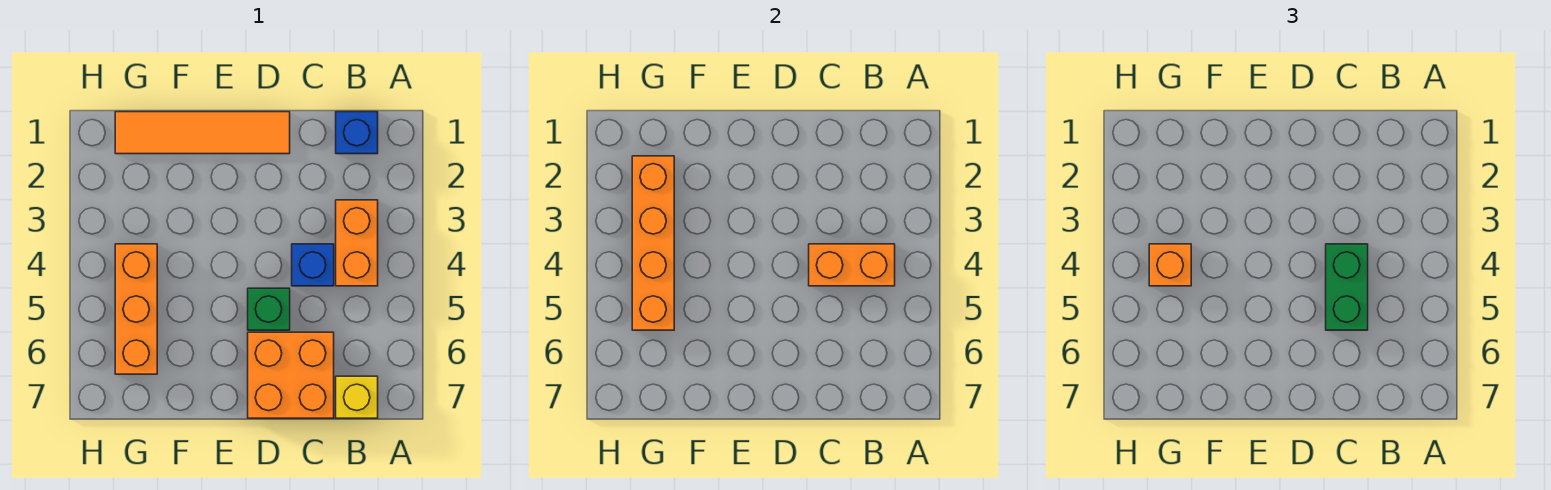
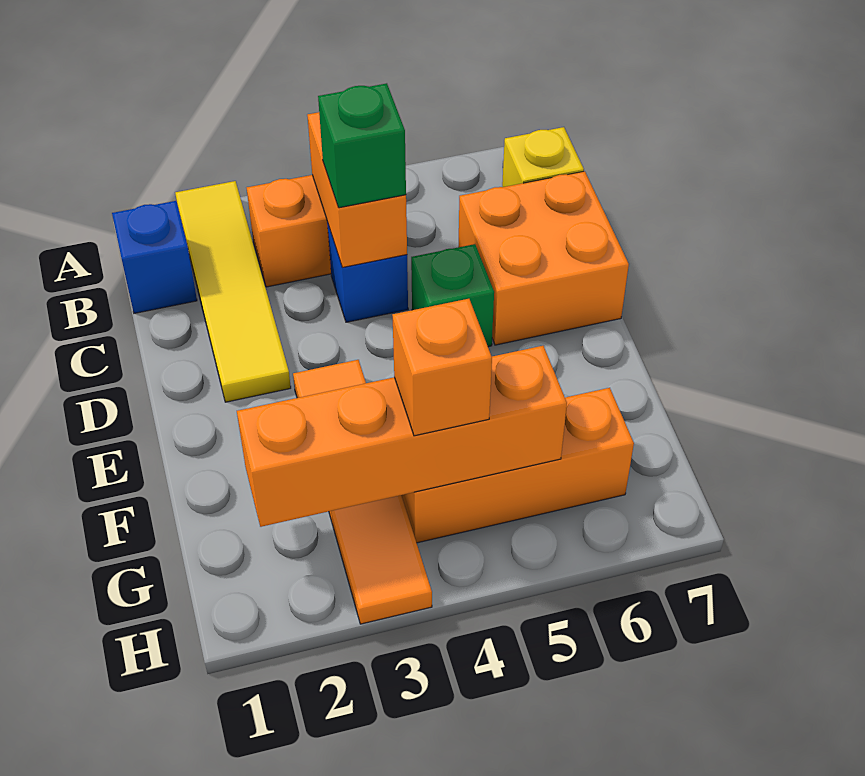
none -> yellow tile A2:D2 level 1
green brick C4:C5 level 3 -> green brick C4 level 3
orange tile D1:G1 level 1 -> orange tile E3:H3 level 1

